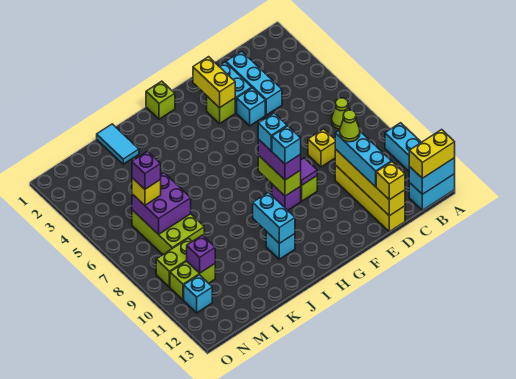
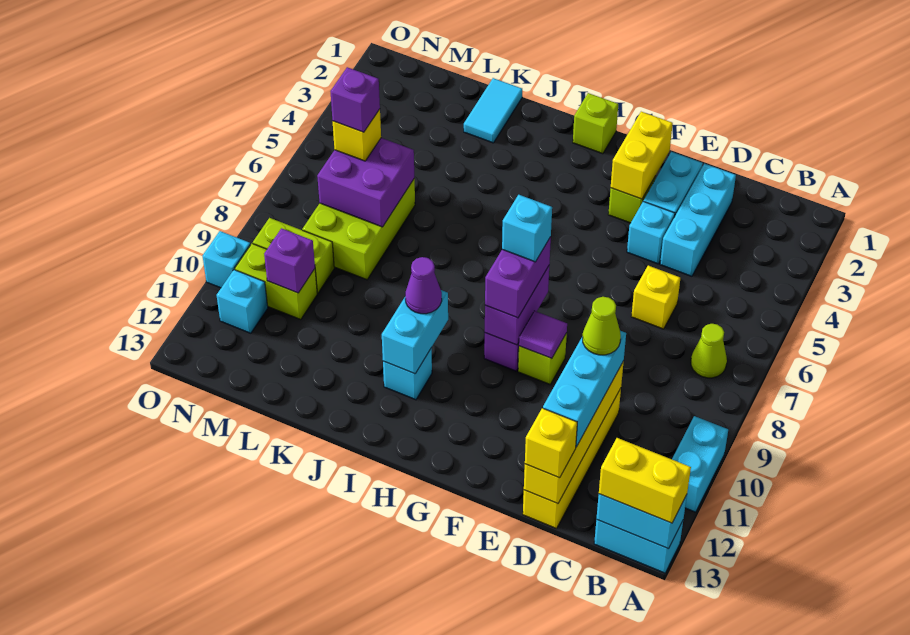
yellow brick D8 level 1 -> yellow brick D6 level 1
lime brick G8:G9 level 2 -> purple brick G8:G9 level 2
cyan brick G9 level 4 -> cyan brick O10 level 1
none -> purple cone I10 level 3

